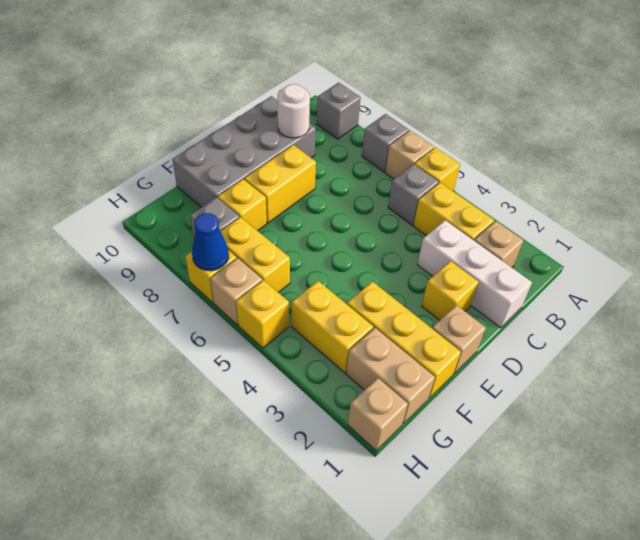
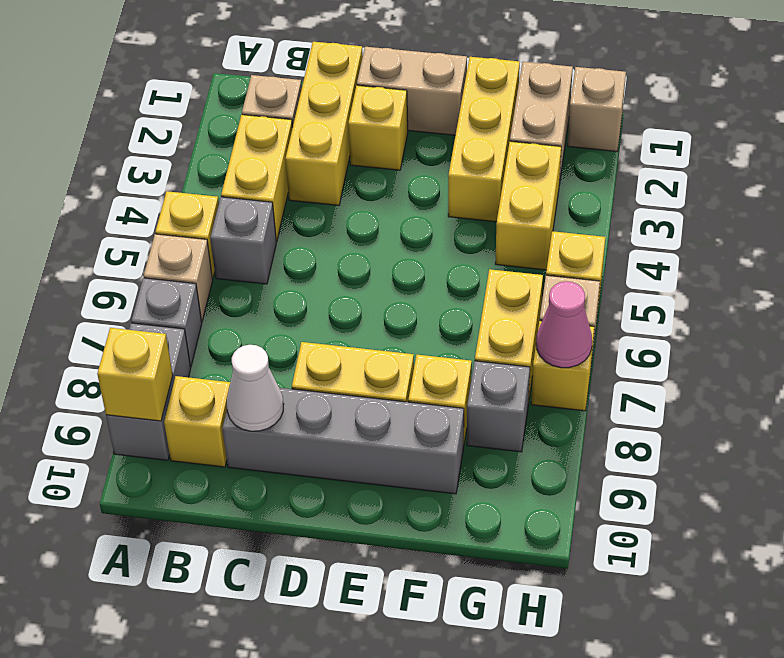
grey brick A9 level 1 -> grey brick A8:A9 level 1
none -> yellow brick A9 level 2
none -> yellow brick B9 level 1
white brick C1:C3 level 1 -> yellow brick C1:C3 level 1
grey brick C9:F10 level 1 -> grey brick C9:F9 level 1
white round brick C9 level 2 -> white cone C9 level 2
tan brick E1 level 1 -> tan brick D1:E1 level 1
blue cone H7 level 2 -> pink cone H7 level 2

